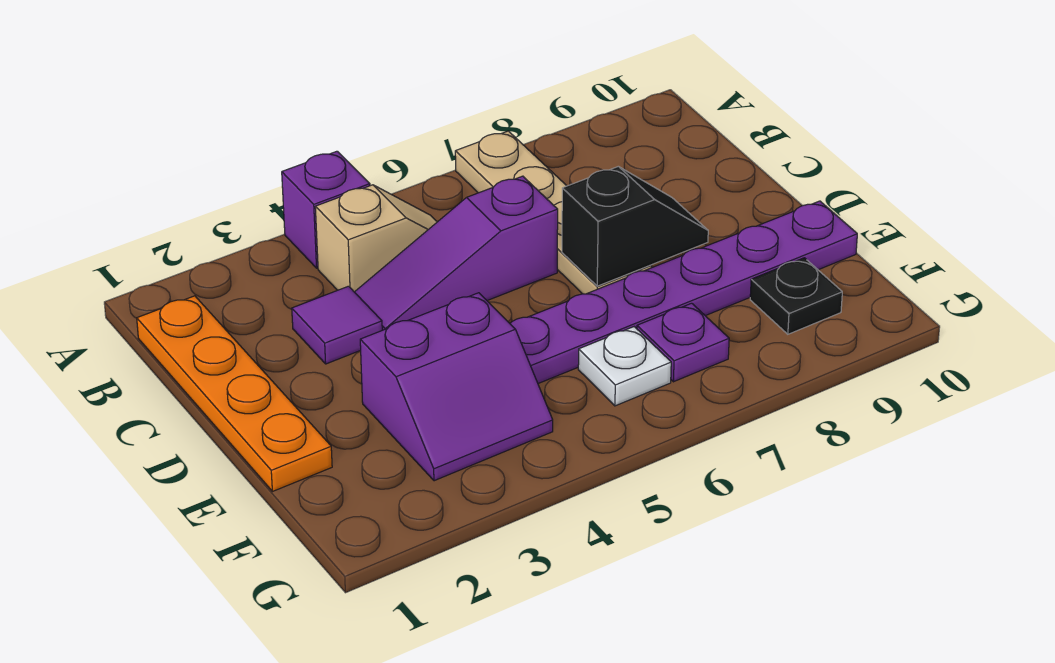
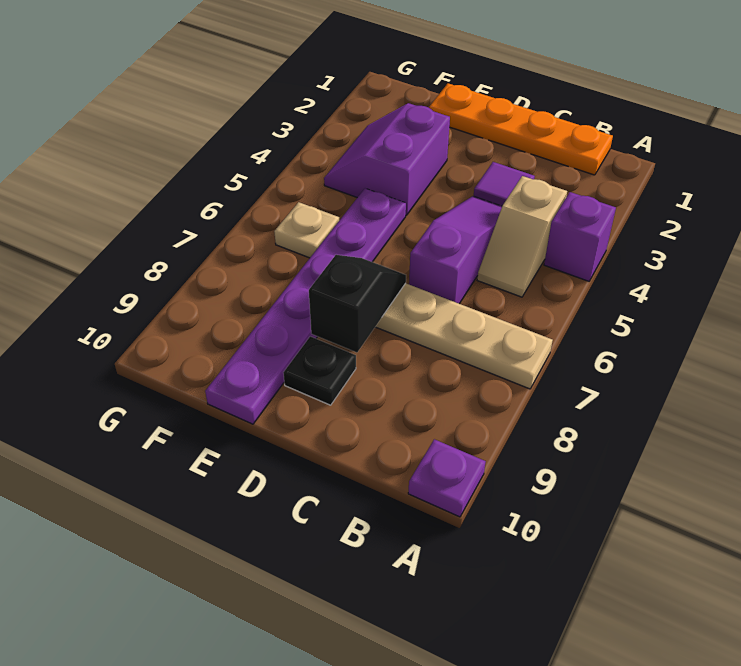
black slope D7:D8 level 2 top 7 -> black slope D7:D8 level 2 top 8
white plate F6 level 1 -> tan plate F6 level 1
purple plate F7 level 1 -> purple plate A10 level 1
black plate F9 level 1 -> black plate D9 level 1

